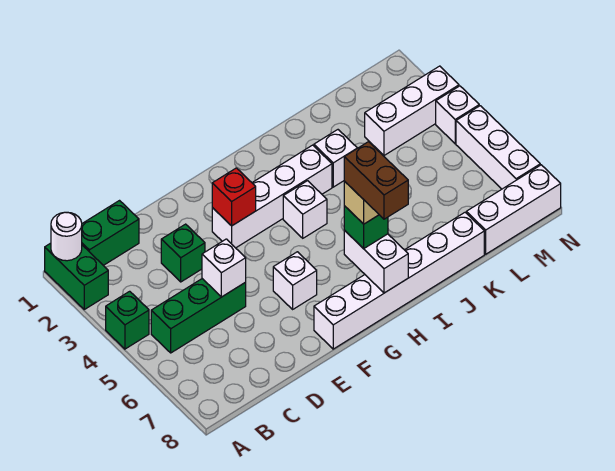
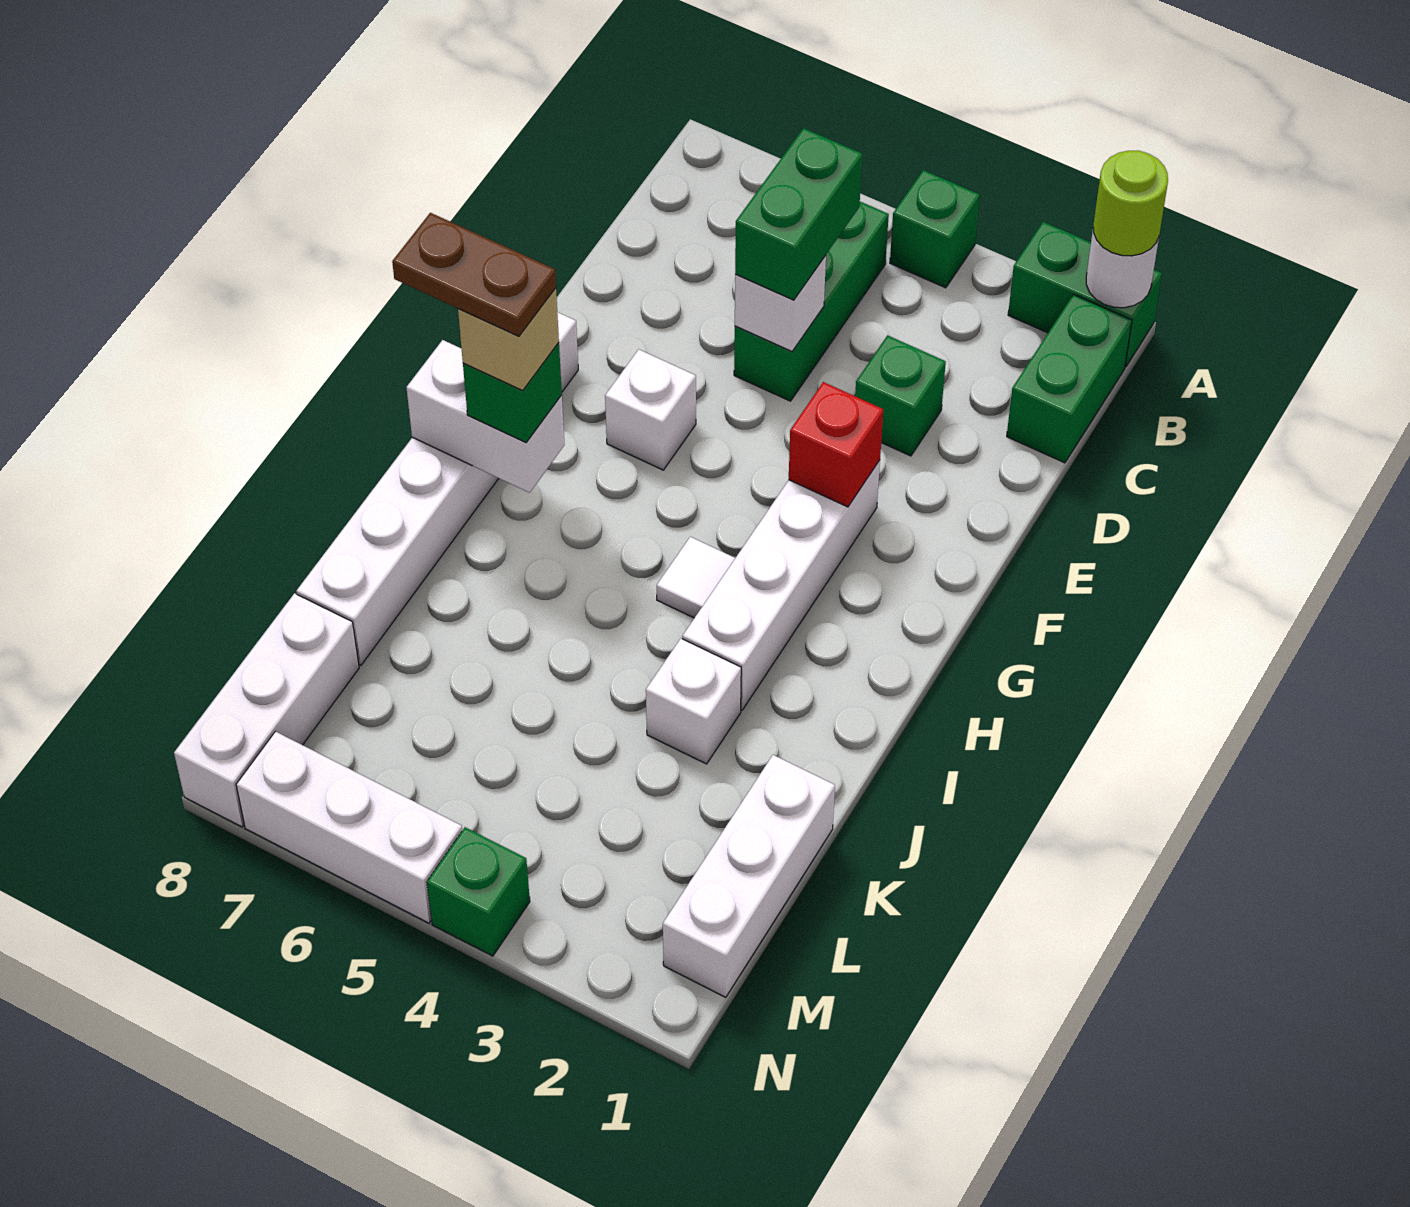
none -> lime round brick A1 level 3
none -> green brick C5:D5 level 3
white brick H4 level 1 -> white tile H4 level 1
brown brick H7:H8 level 5 -> brown plate H7:H8 level 5
white brick L3:N3 level 1 -> white brick K1:M1 level 1
white brick N4 level 1 -> green brick N4 level 1

